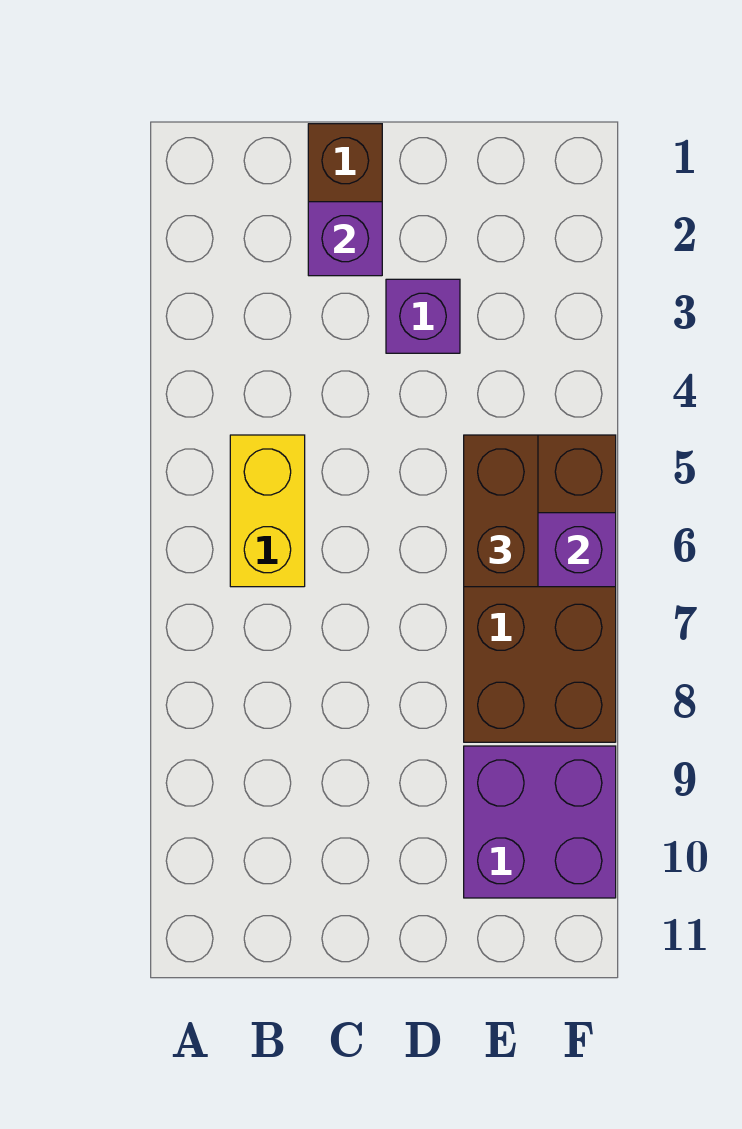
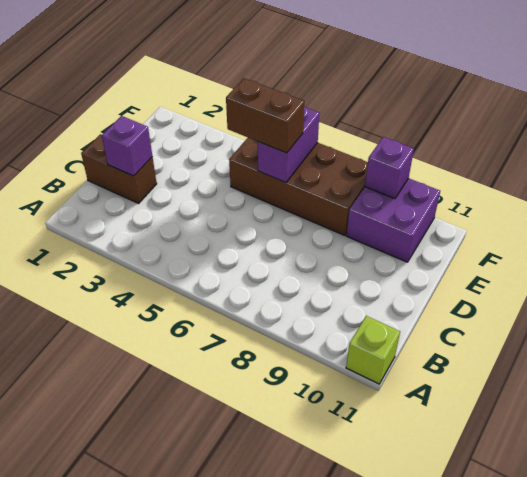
none -> lime brick A11 level 1
yellow brick B5:B6 level 1 -> none
purple brick D3 level 1 -> purple brick F9 level 2

